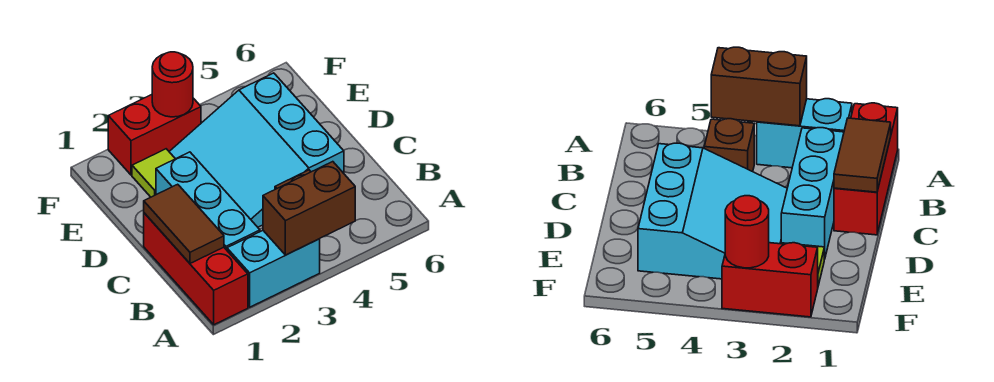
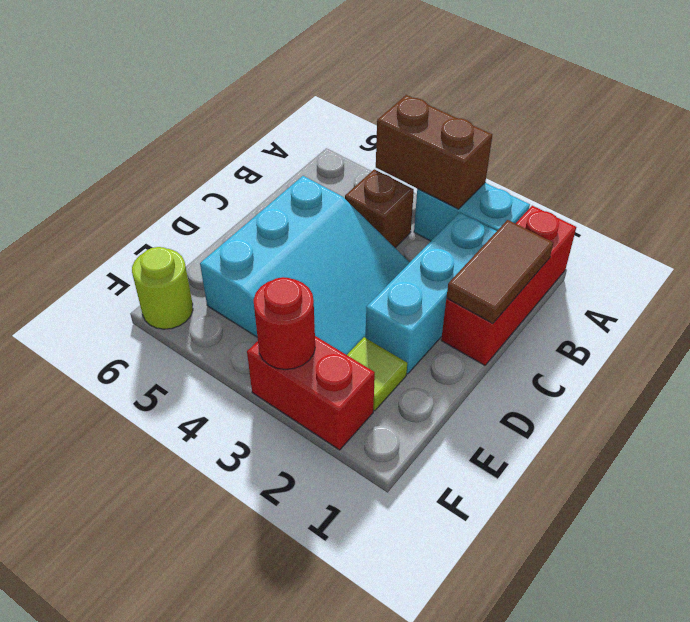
none -> lime round brick F6 level 1

